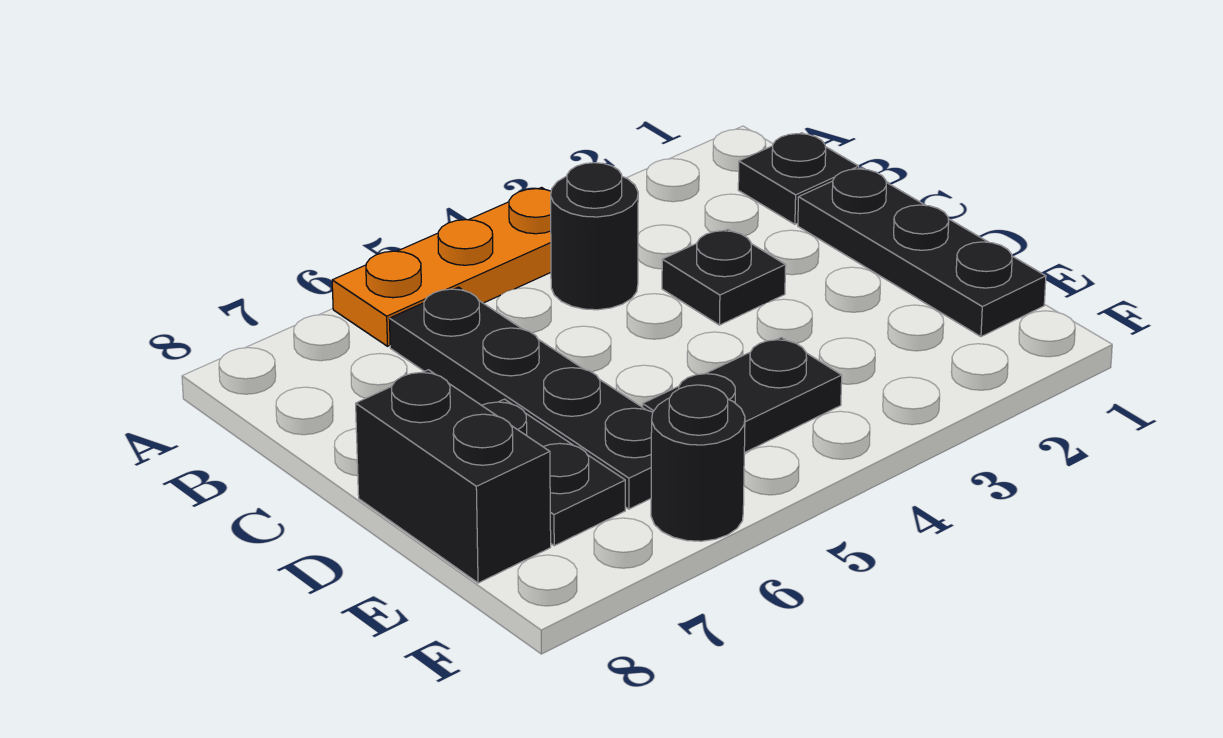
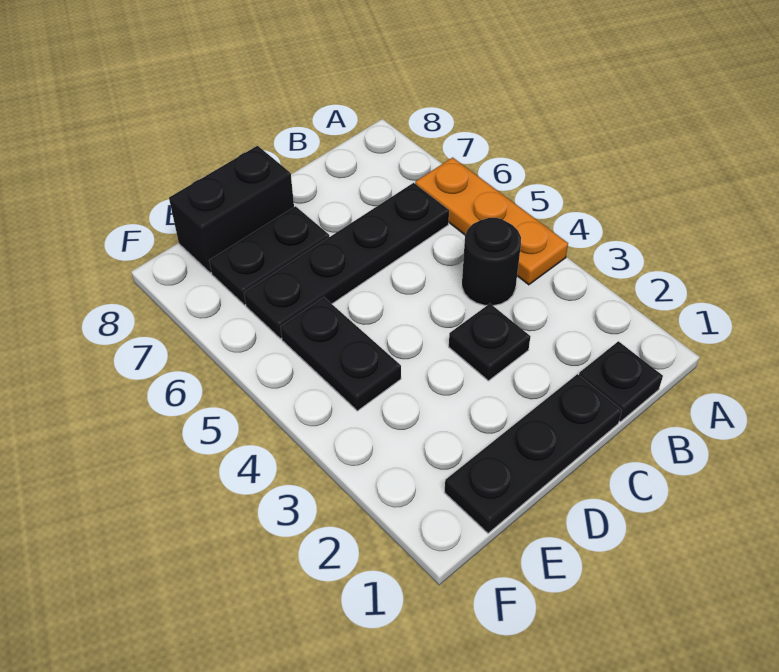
black round brick F6 level 1 -> none

